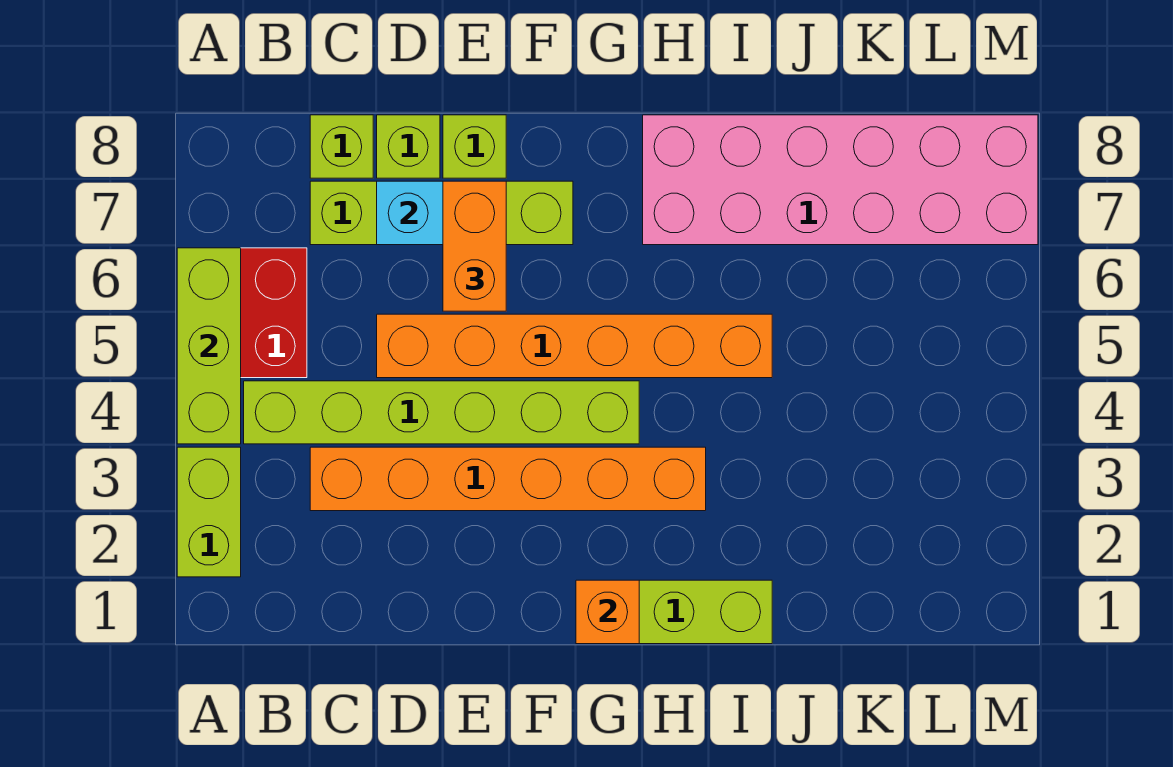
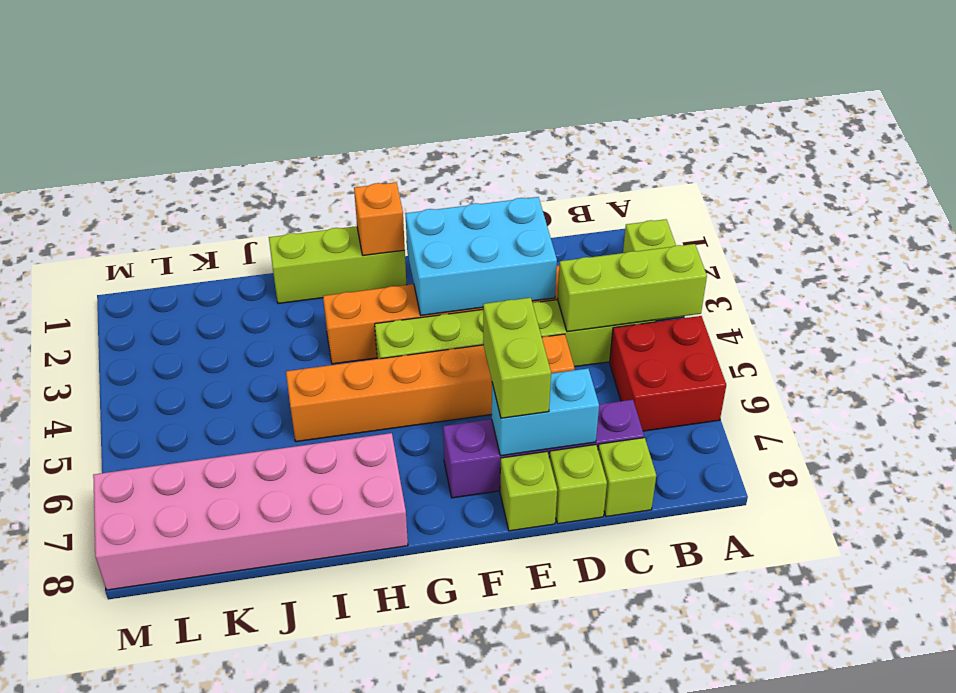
lime brick A4:A6 level 2 -> lime brick A4:C4 level 2
lime brick C7:F7 level 1 -> purple brick C7:F7 level 1
none -> cyan brick D2:F3 level 2
orange brick E6:E7 level 3 -> lime brick E6:E7 level 3

